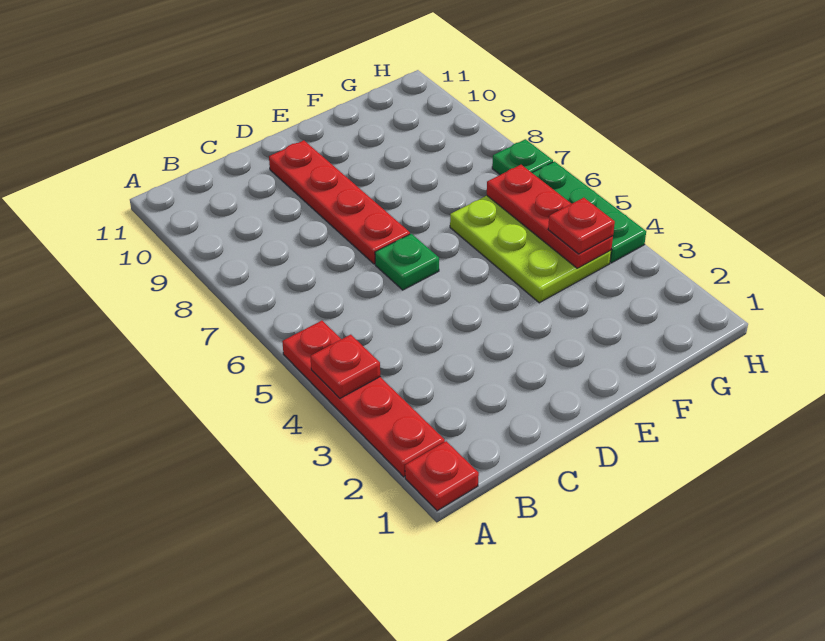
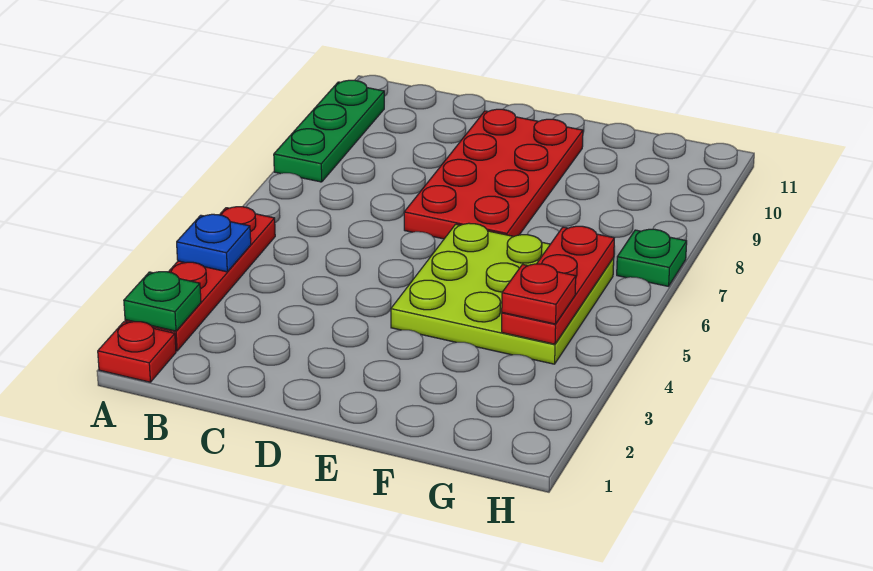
red plate A4 level 2 -> blue plate A4 level 2
green plate D6 level 1 -> green plate A2 level 2
red plate D7:D10 level 1 -> red plate D7:E10 level 1
lime plate F4:G6 level 1 -> lime plate E4:G6 level 1
green plate H4:H6 level 1 -> green plate A8:A10 level 1

